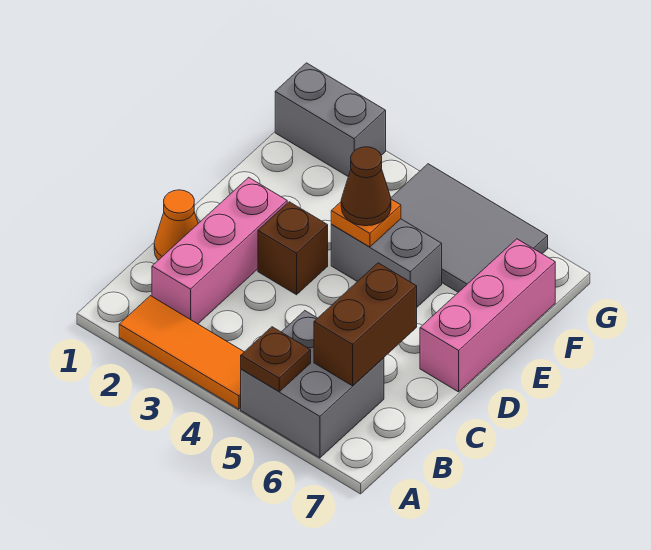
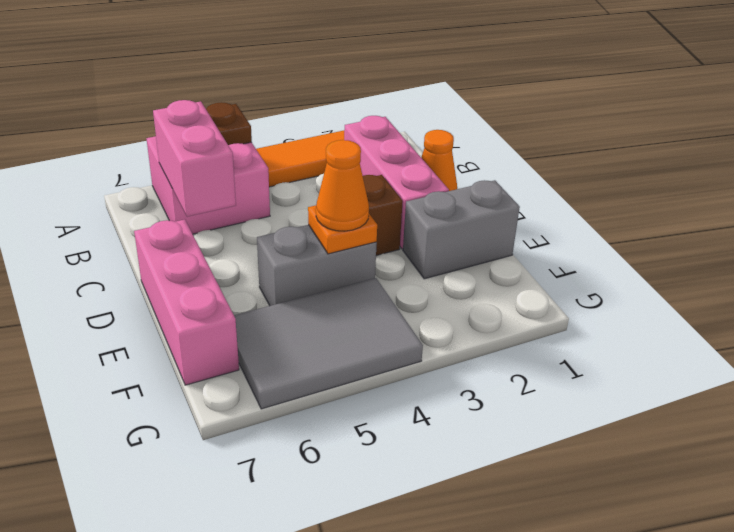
grey brick A5:B6 level 1 -> pink brick A5:B6 level 1
brown brick B6:C6 level 2 -> pink brick B6:C6 level 2
brown cone E4 level 3 -> orange cone E4 level 3
grey brick G1:G2 level 1 -> grey brick E1:E2 level 1

